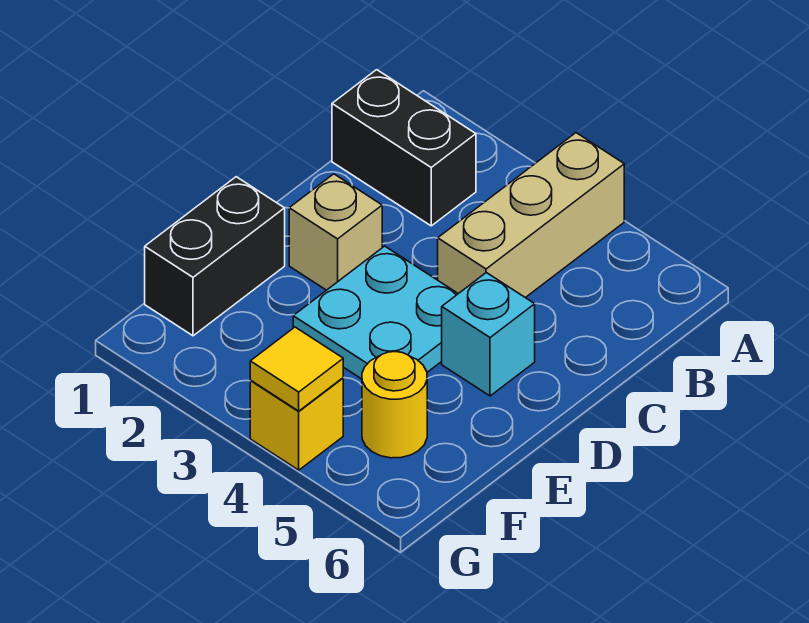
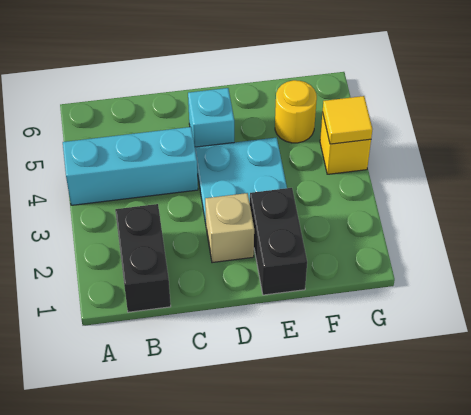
tan brick A4:C4 level 1 -> cyan brick A4:C4 level 1
black brick E1:F1 level 1 -> black brick E1:E2 level 1

